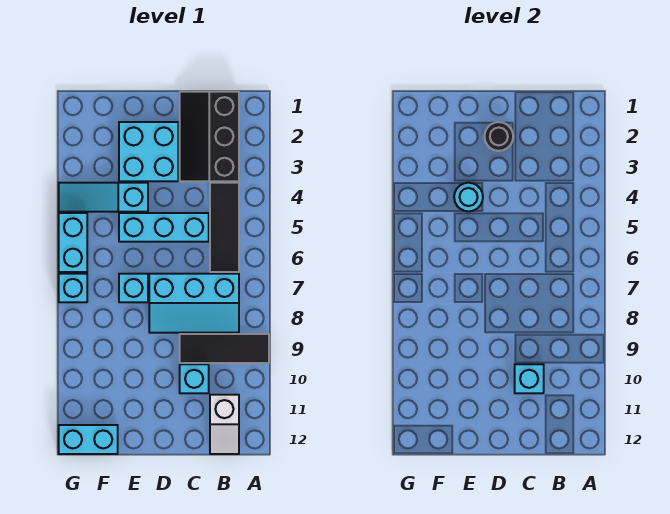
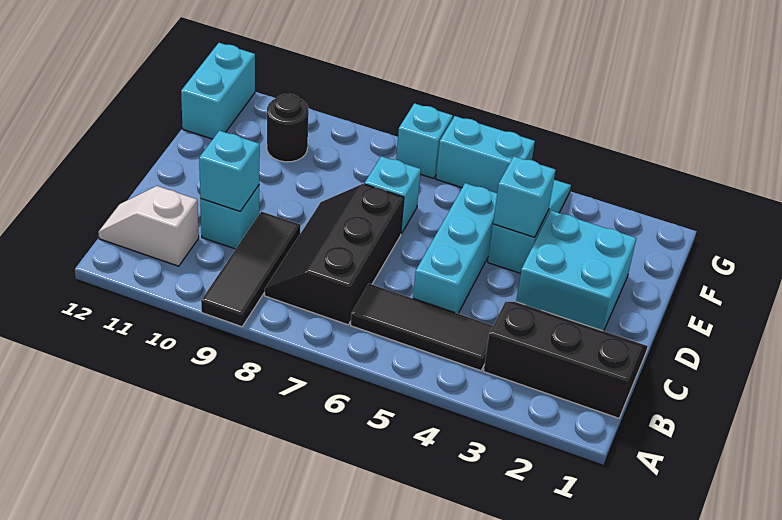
cyan slope B7:D8 level 1 top 7 -> black slope B7:D8 level 1 top 7
black round brick D2 level 2 -> black round brick F10 level 1
cyan round brick E4 level 2 -> cyan brick E4 level 2

